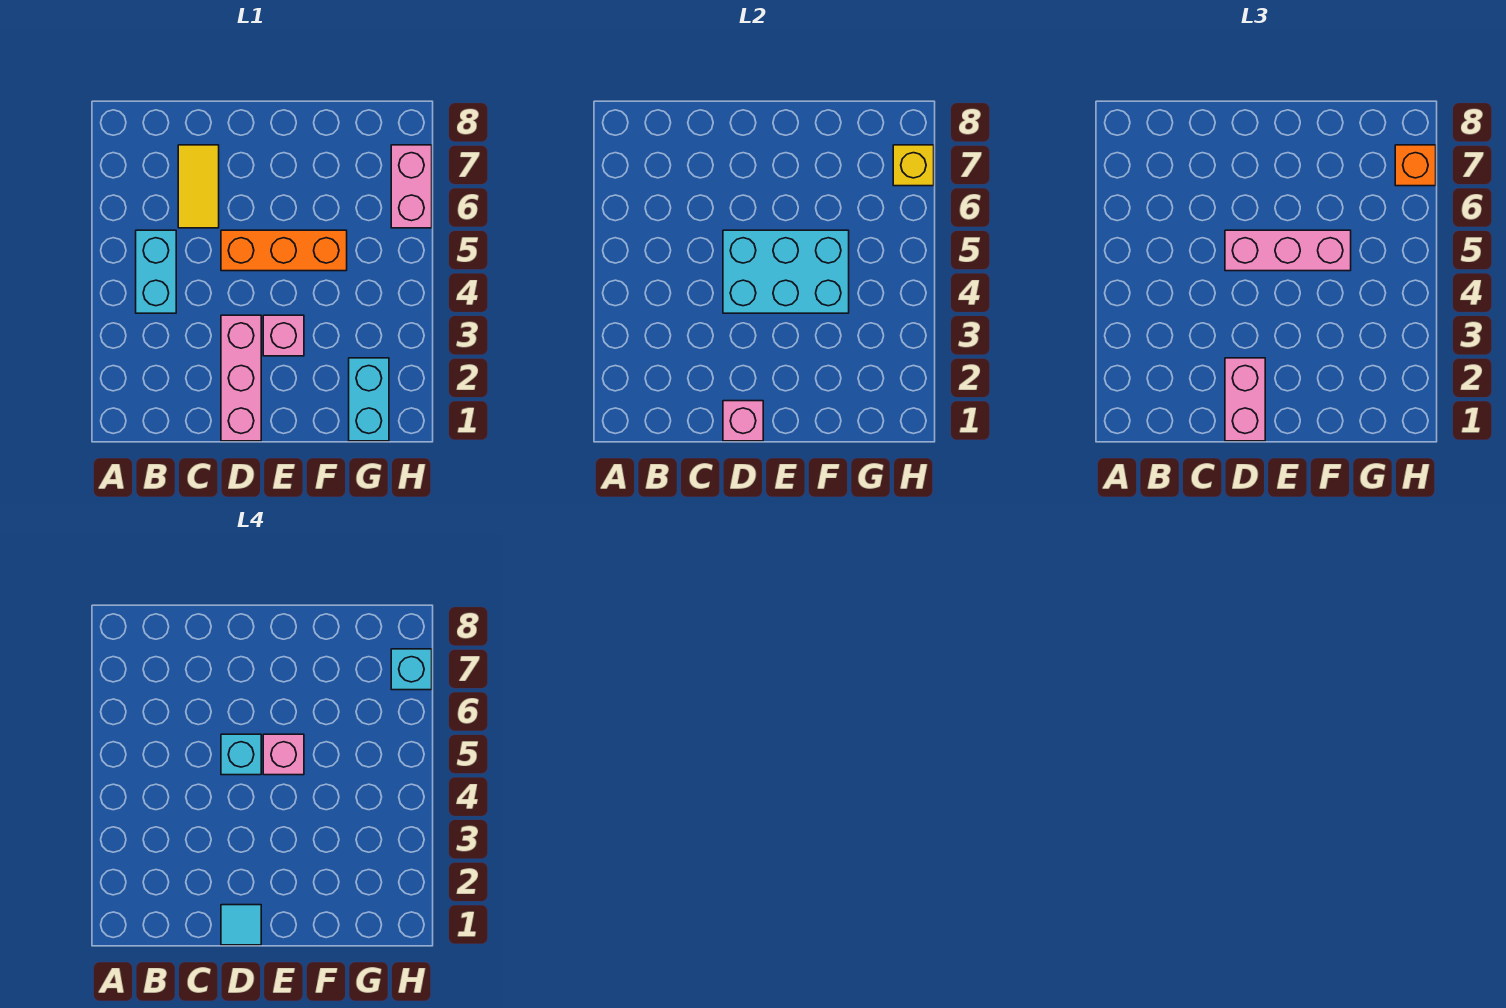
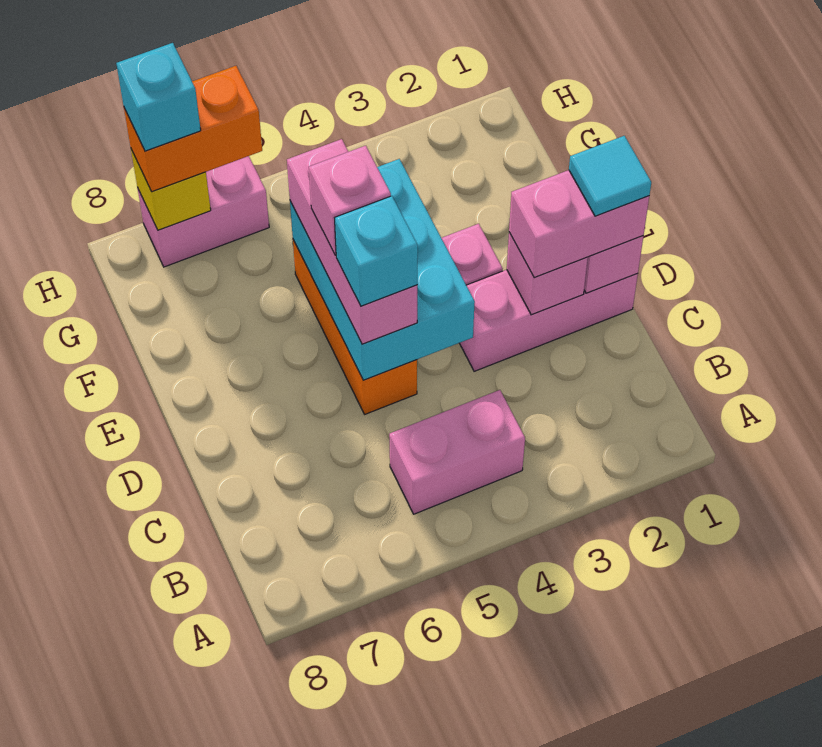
cyan brick B4:B5 level 1 -> pink brick B4:B5 level 1
yellow tile C6:C7 level 1 -> none
none -> pink brick D2 level 2
cyan brick G1:G2 level 1 -> none
orange brick H7 level 3 -> orange brick H6:H7 level 3

